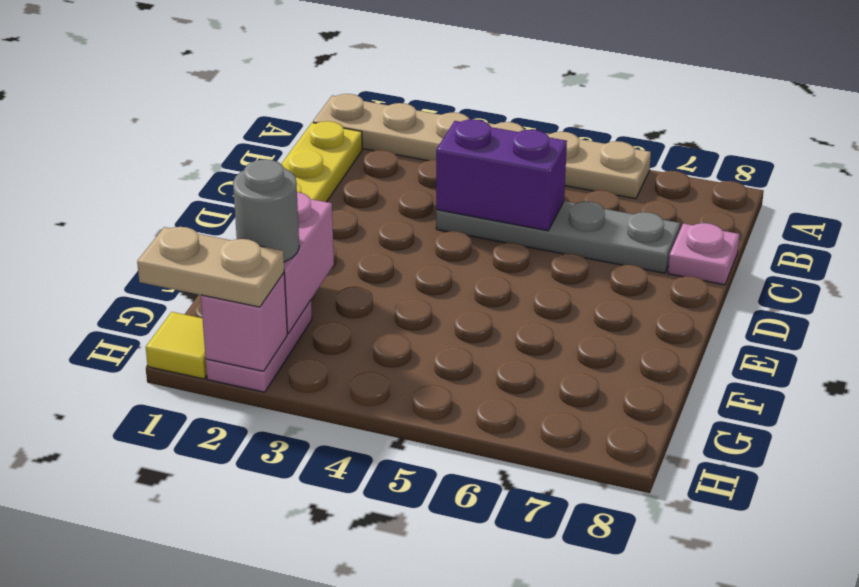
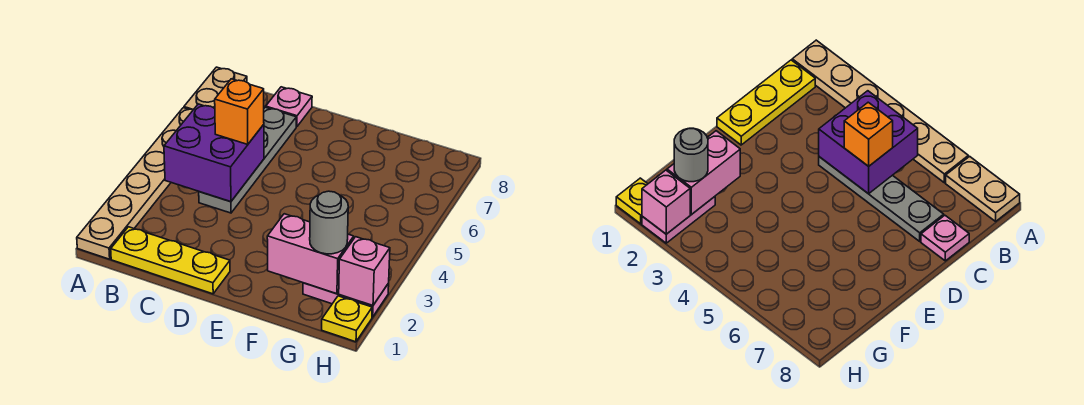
purple brick C4:C5 level 2 -> purple brick B4:C5 level 2
none -> orange brick C5 level 3
yellow tile H1 level 1 -> yellow plate H1 level 1
tan plate H1:H2 level 3 -> tan plate A7:A8 level 1

